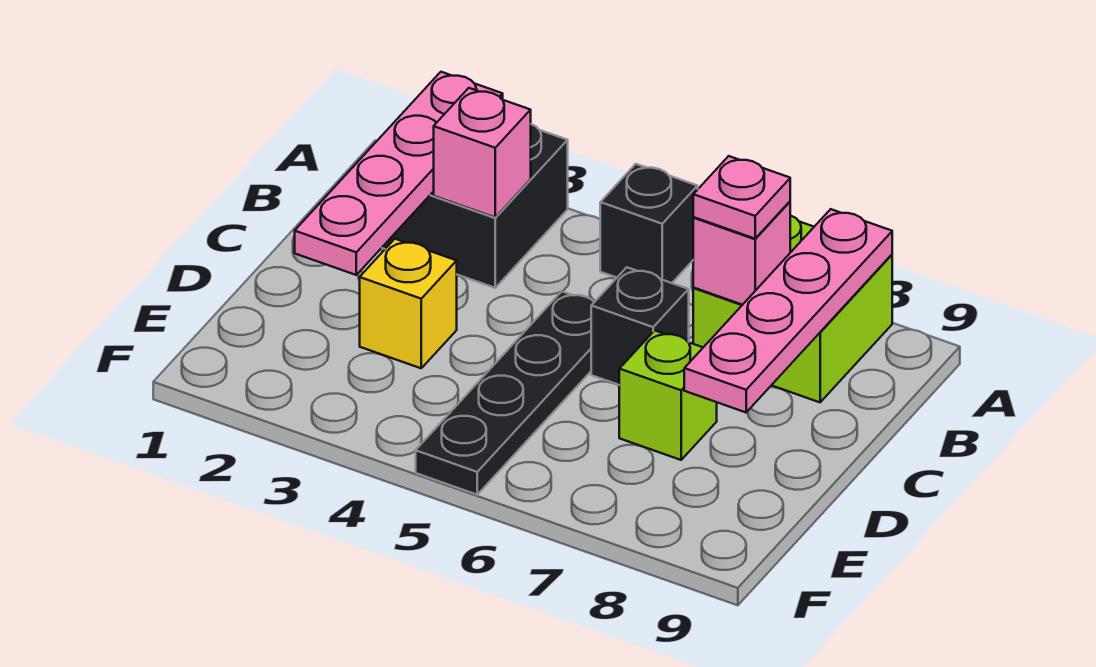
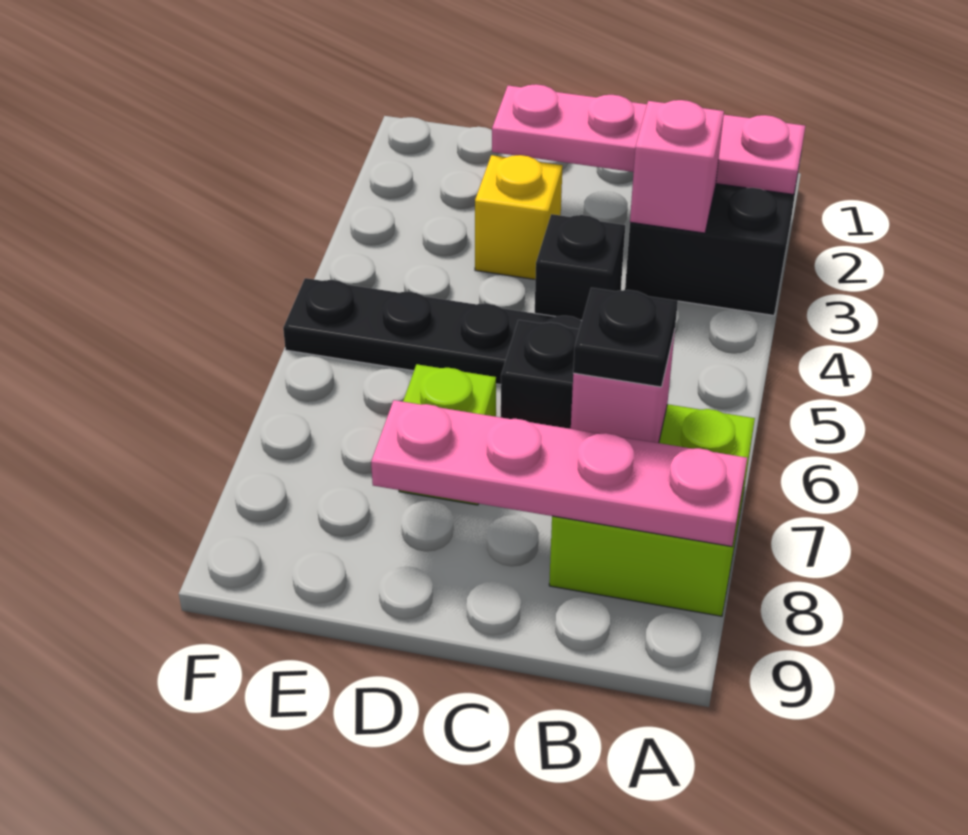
black brick A5 level 1 -> black brick C4 level 1
pink plate B7 level 3 -> black plate B7 level 3

